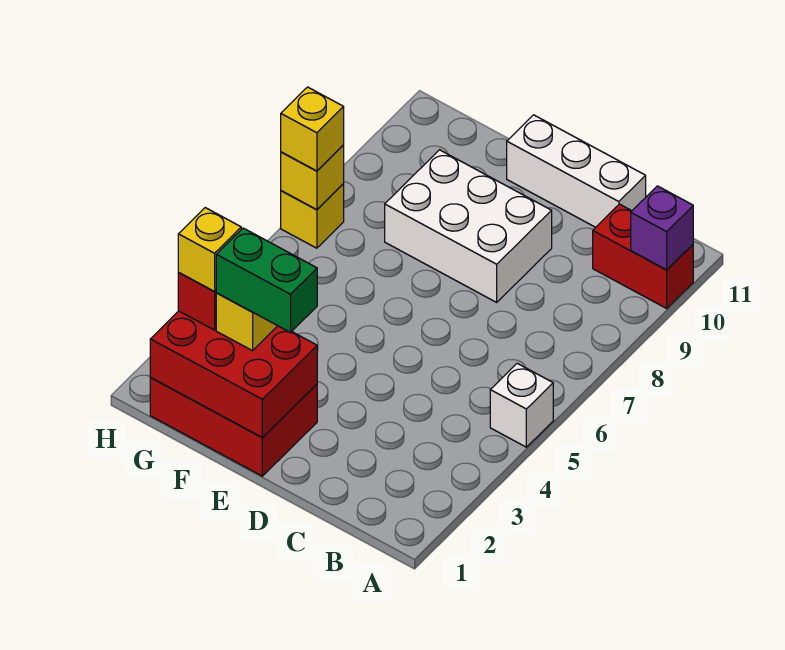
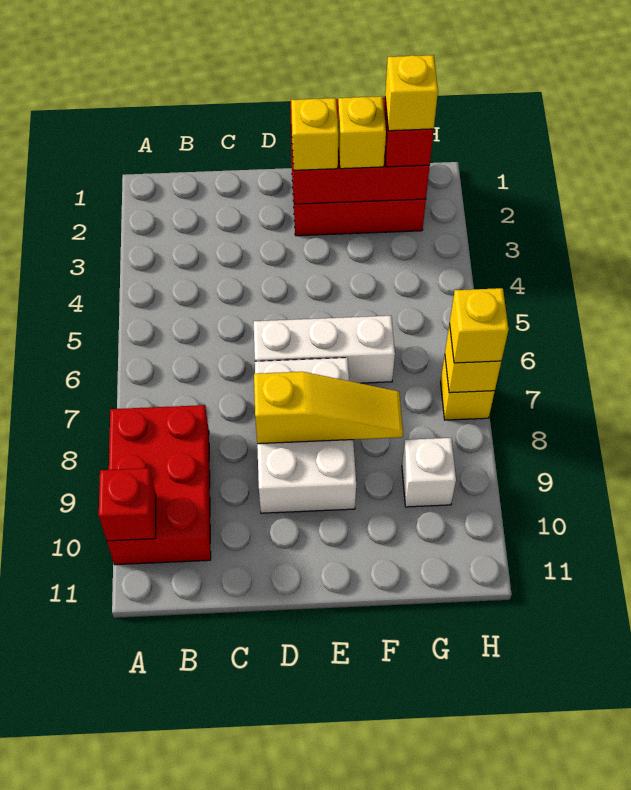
white brick A5 level 1 -> white brick G9 level 1
red brick A10:B10 level 1 -> red brick A8:B10 level 1
purple brick A10 level 2 -> red brick A10 level 2
white brick C11:E11 level 1 -> white brick D6:F6 level 1
white brick D8:F9 level 1 -> white brick D7:E9 level 1
none -> yellow slope D8:F8 level 2 top D
none -> yellow brick E2 level 3
green brick E2:F2 level 4 -> none

